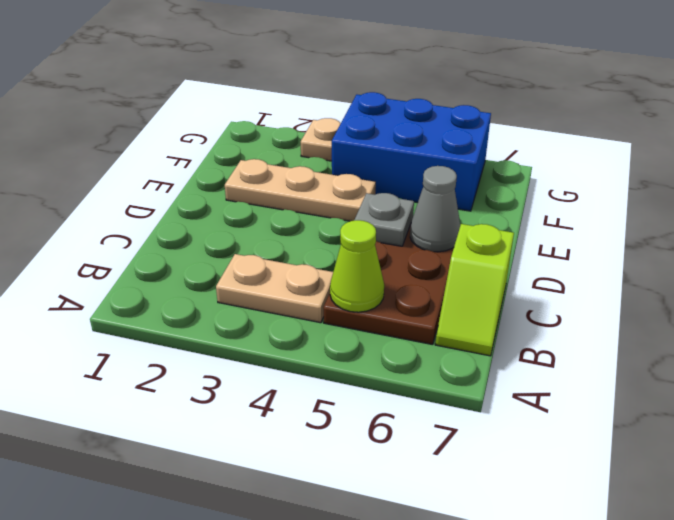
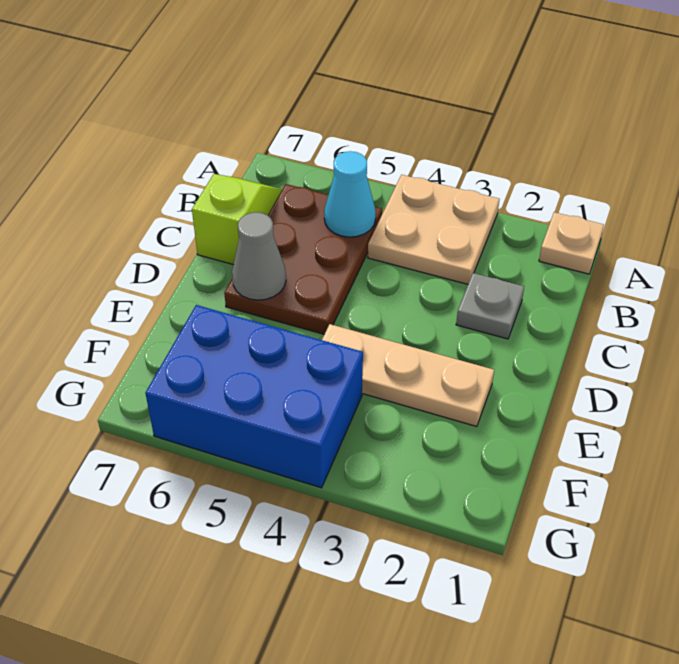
tan plate B3:B4 level 1 -> tan plate A3:B4 level 1
lime cone B5 level 2 -> cyan cone B5 level 2
grey plate D5 level 2 -> grey plate C2 level 1
tan plate G3 level 1 -> tan plate A1 level 1

